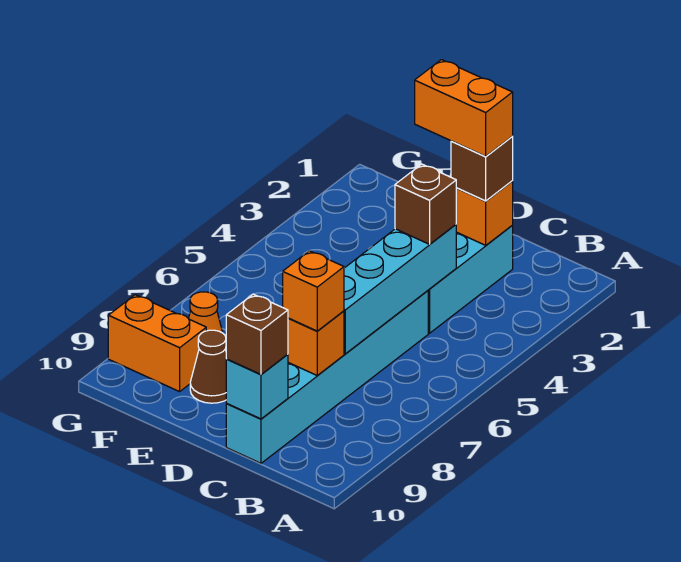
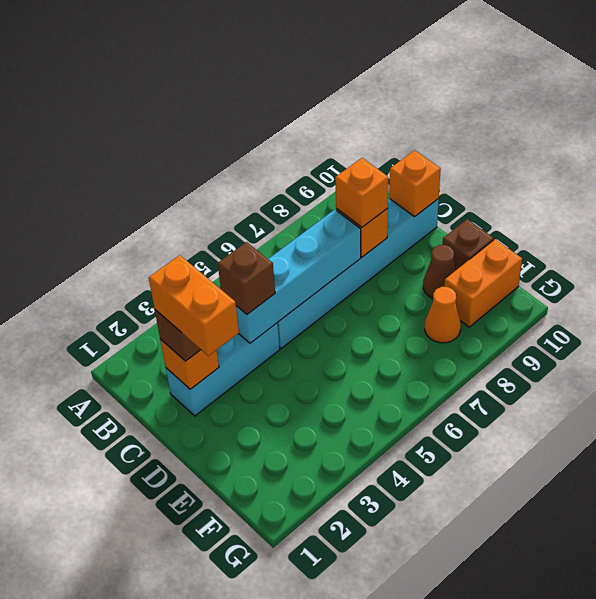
cyan brick C10 level 2 -> orange brick C10 level 2
brown brick C10 level 3 -> brown brick E10 level 1
orange brick F9:G9 level 1 -> orange brick F9:F10 level 1

